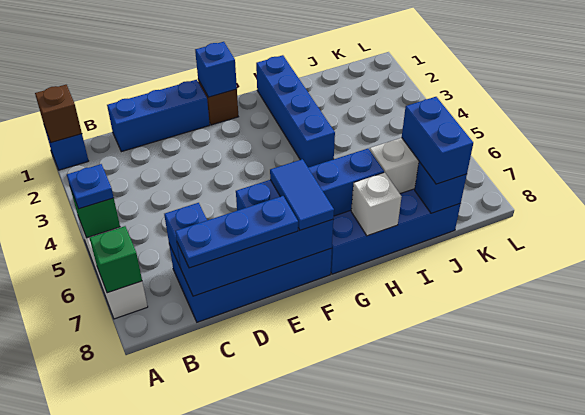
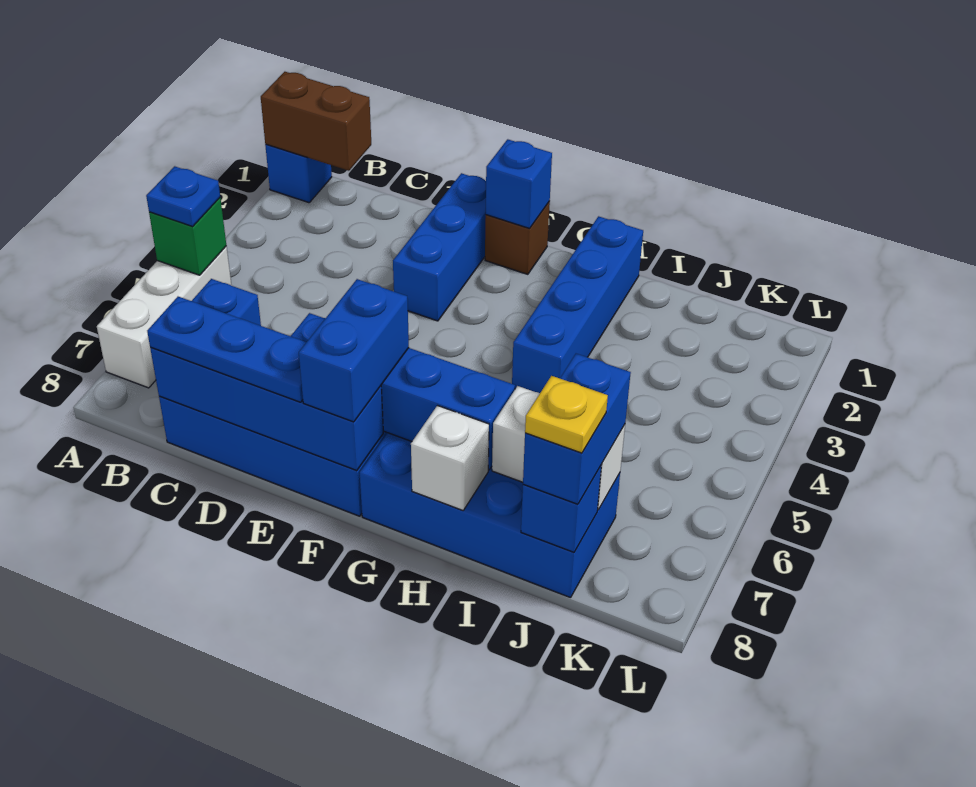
brown brick A1 level 2 -> brown brick A1:B1 level 2
green brick A7 level 2 -> none
blue brick C1:E1 level 1 -> blue brick E1:E3 level 1
blue tile F7:F8 level 3 -> blue brick F7:F8 level 3
none -> yellow plate J8 level 4

